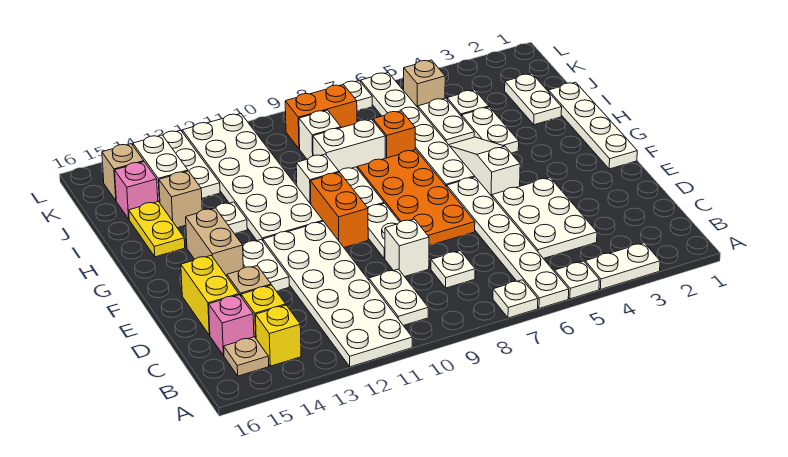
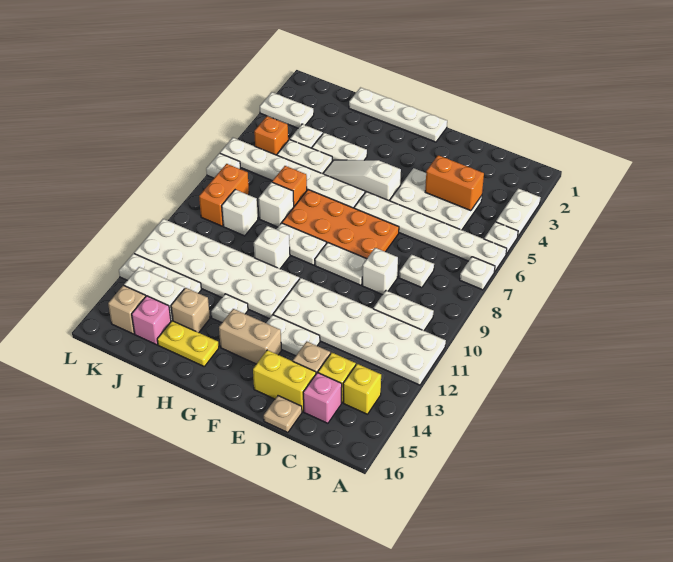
tan plate B15 level 1 -> tan plate D16 level 1
orange brick F10:G10 level 1 -> orange brick C4:D4 level 2
white plate I2:J2 level 1 -> white plate K3:L3 level 1
white brick I8:I9 level 1 -> white brick I8 level 1
tan brick K5 level 1 -> orange brick K5 level 1

